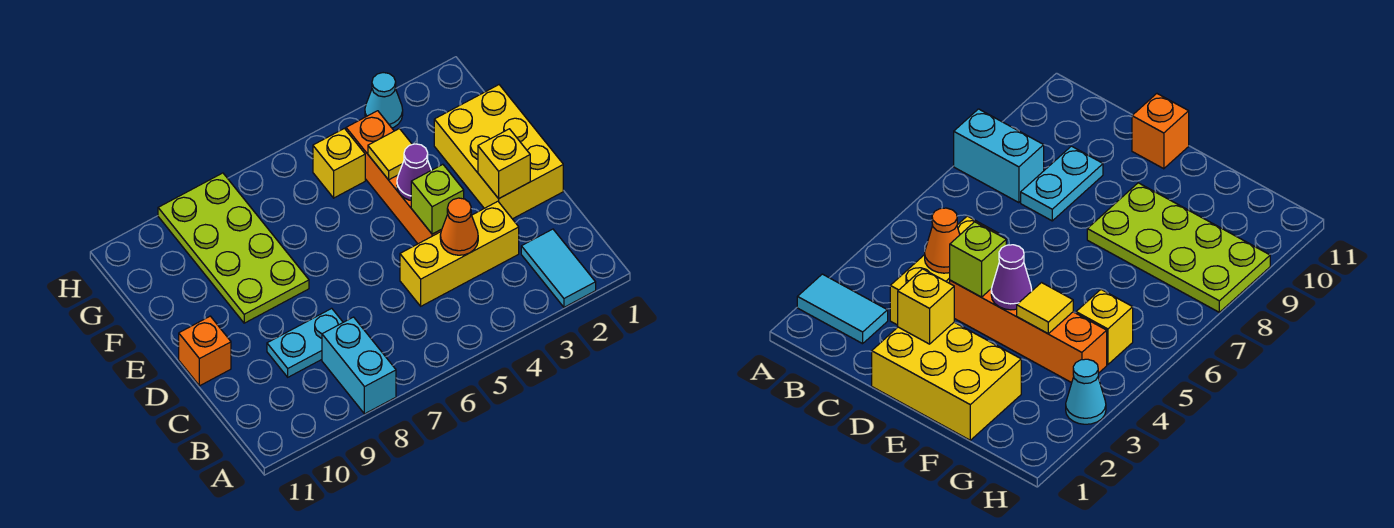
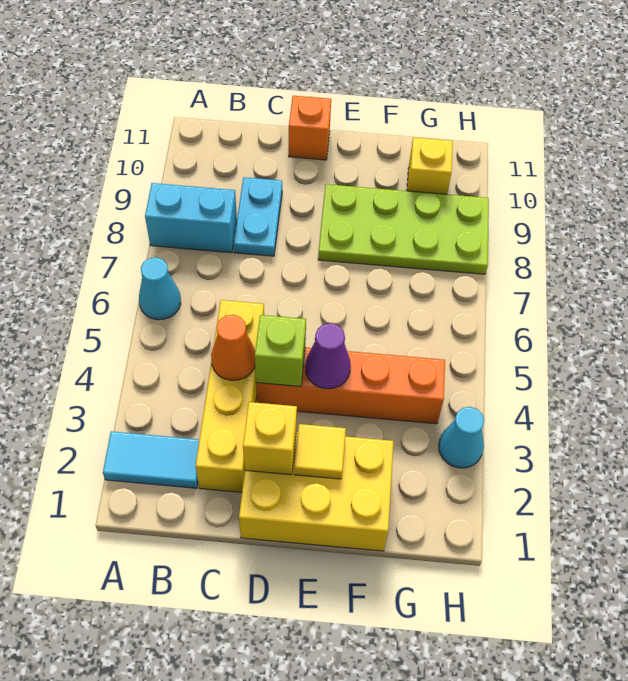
none -> cyan cone A6 level 1
yellow brick C3:C5 level 1 -> yellow brick C2:C5 level 1
yellow tile F4 level 2 -> yellow tile E2 level 2
yellow brick G5 level 1 -> yellow brick G10 level 1

